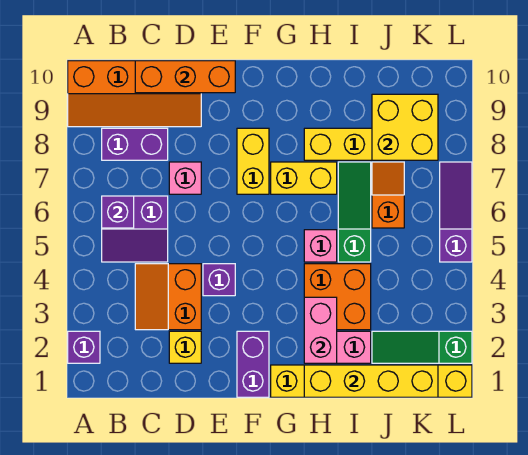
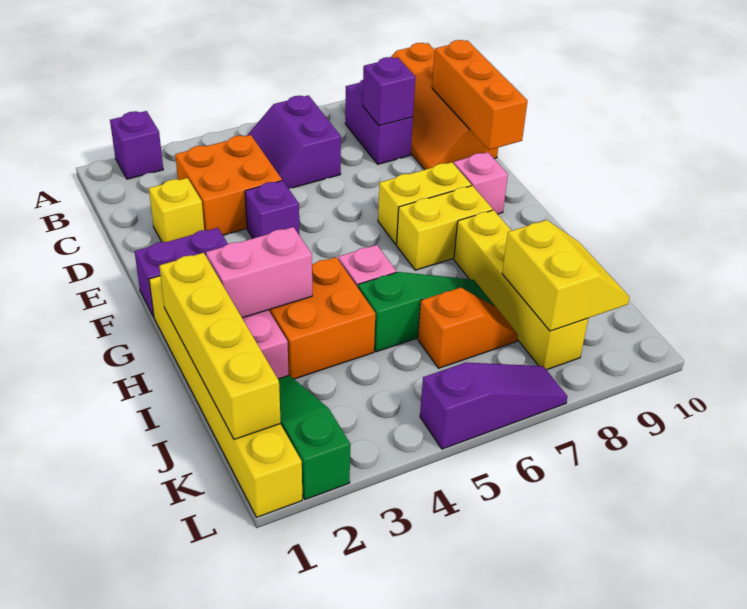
purple brick B6 level 2 -> purple brick C8 level 2
orange slope C3:D4 level 1 top D -> orange brick C3:D4 level 1
pink brick D7 level 1 -> pink brick F9 level 1
yellow brick G7:H7 level 1 -> yellow brick G7:G8 level 1
yellow brick J8:K9 level 2 -> yellow slope J8:K9 level 2 top 8

